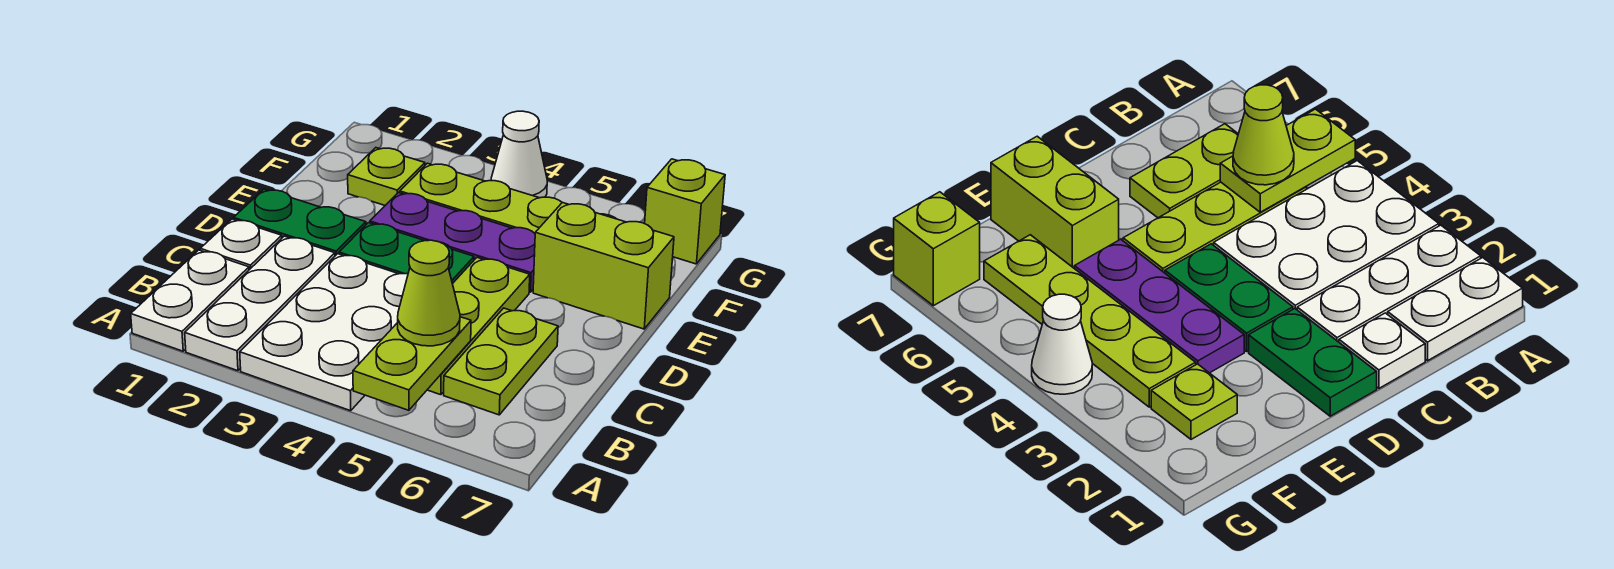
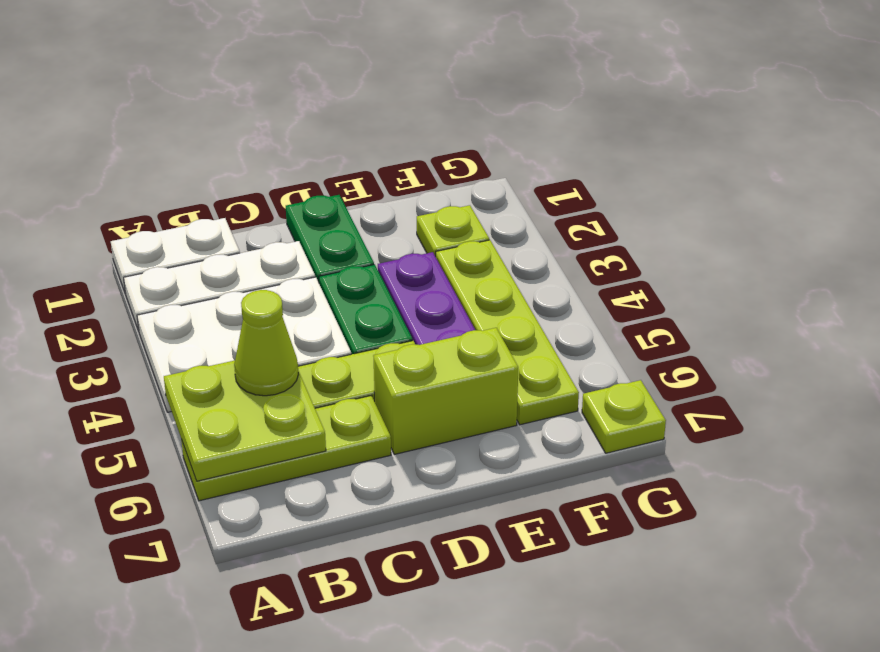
lime plate A5:B5 level 2 -> lime plate A5:B6 level 2
lime plate B6:C6 level 1 -> lime plate A6:C6 level 1
white plate C1 level 1 -> none
lime brick E6:E7 level 1 -> lime brick D6:E6 level 1
white cone G4 level 1 -> none
lime brick G7 level 1 -> lime plate G7 level 1

